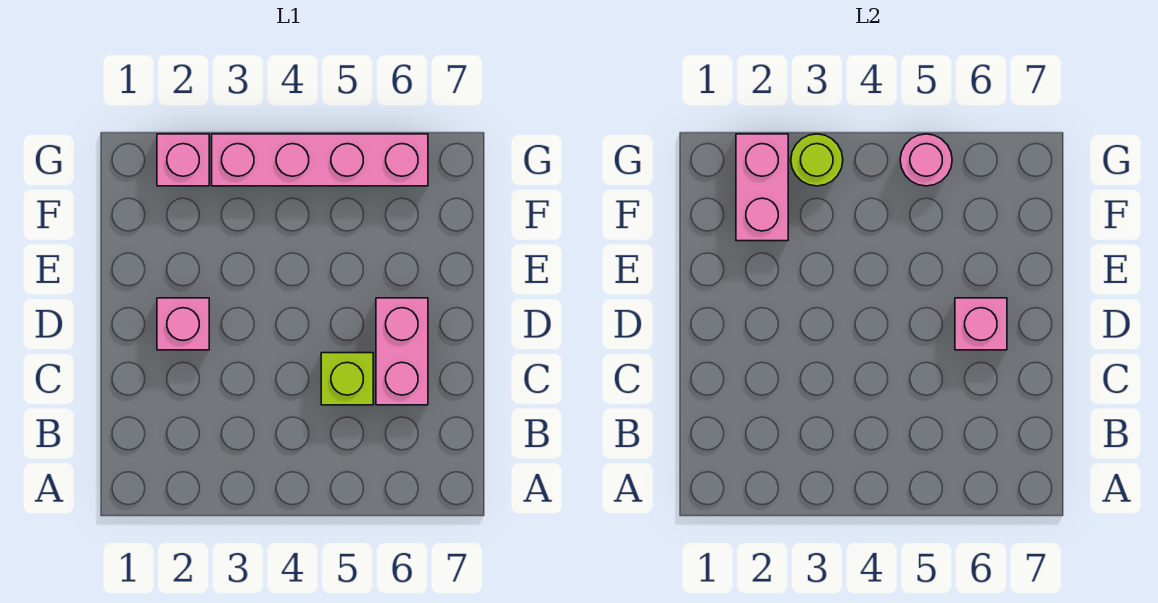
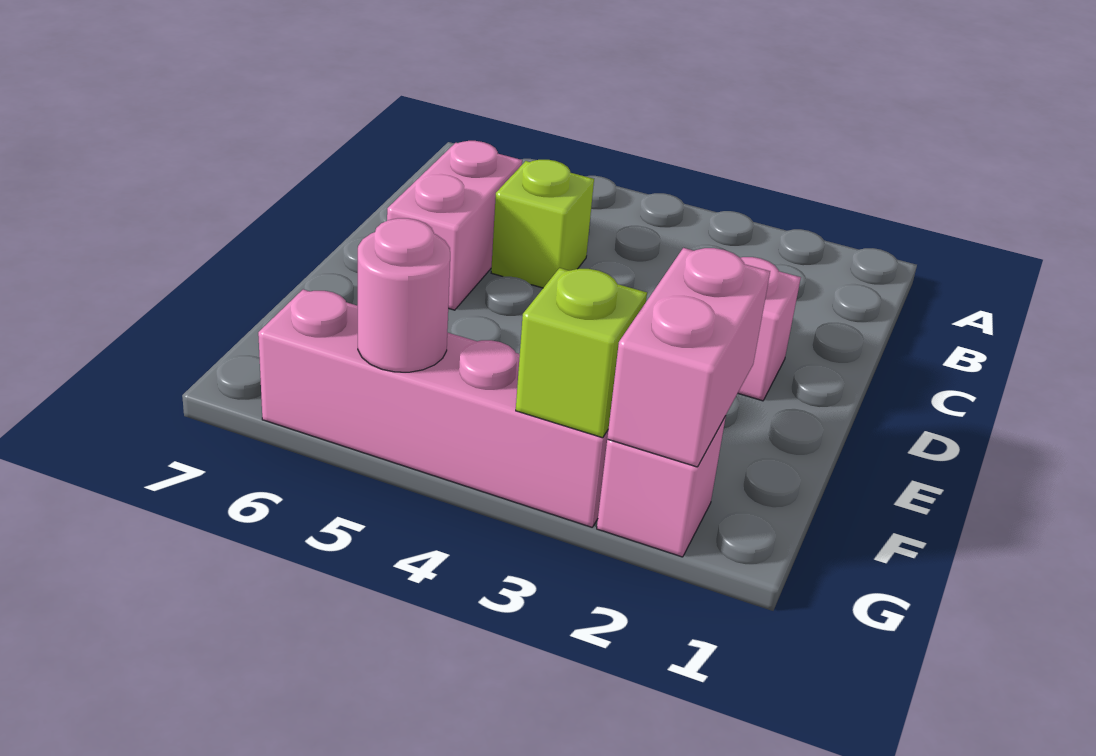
pink brick D6 level 2 -> none
lime round brick G3 level 2 -> lime brick G3 level 2

